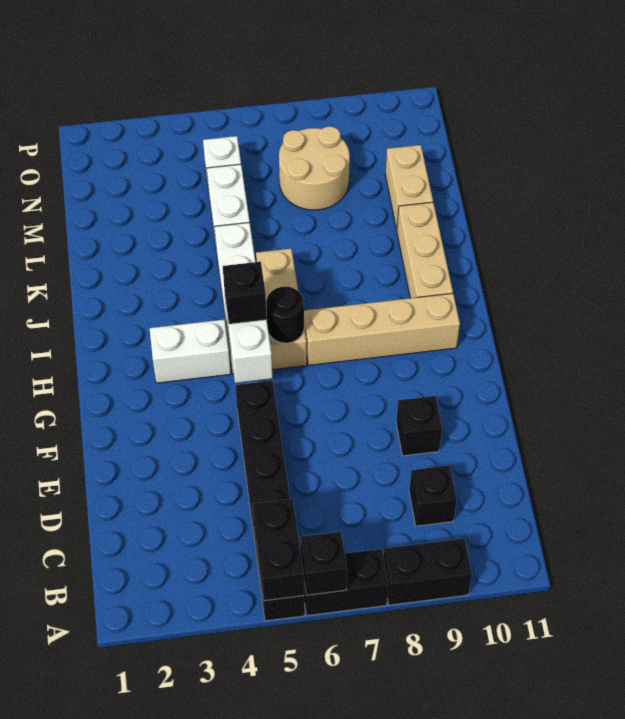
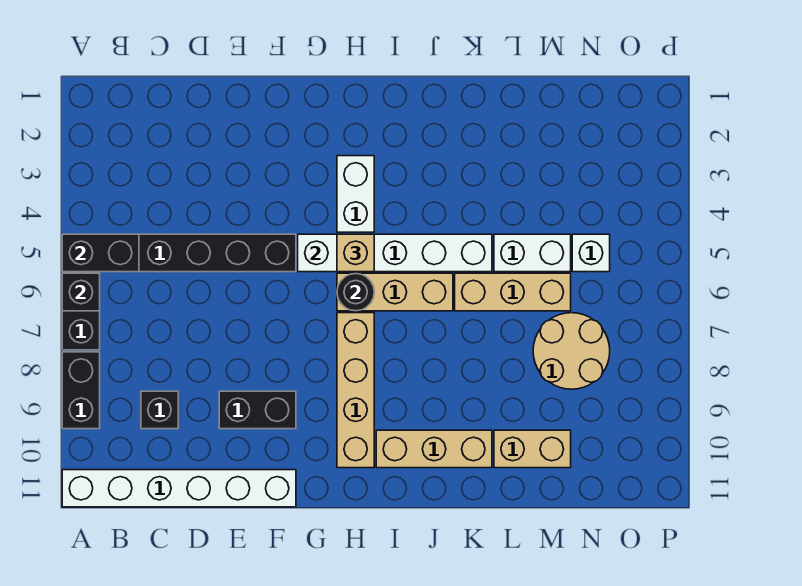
none -> white brick A11:F11 level 1
black brick E9 level 1 -> black brick E9:F9 level 1
black brick H5 level 3 -> tan brick H5 level 3
none -> tan brick K6:M6 level 1

